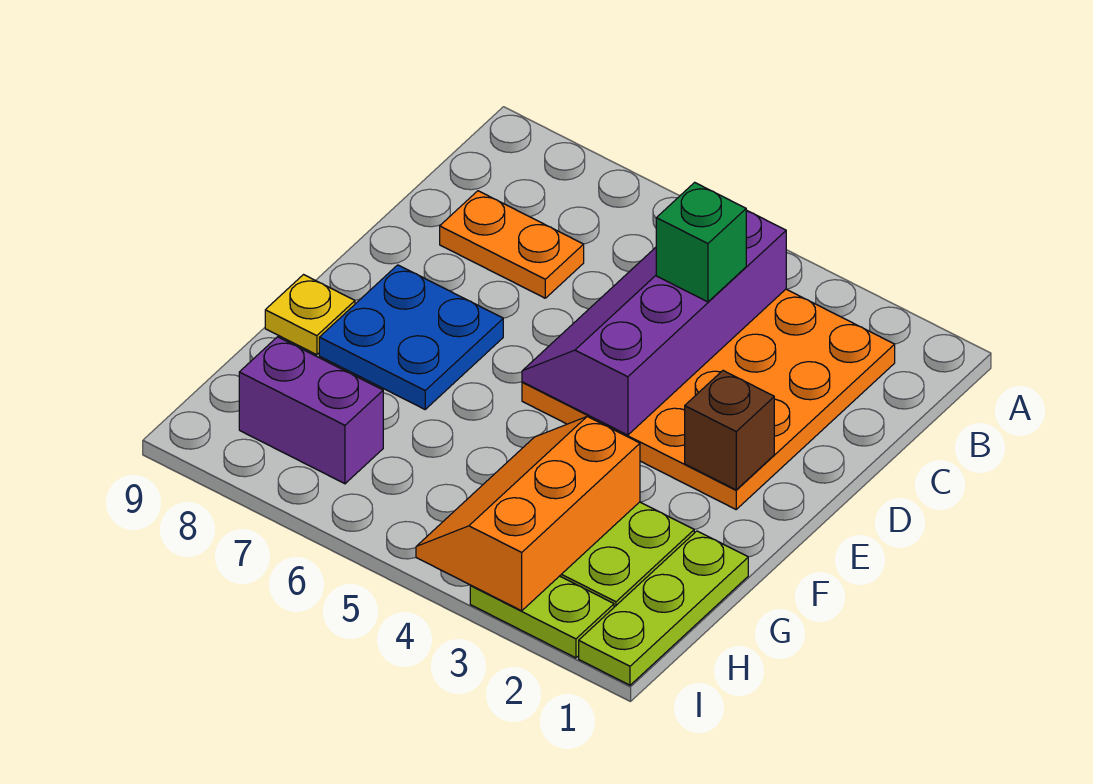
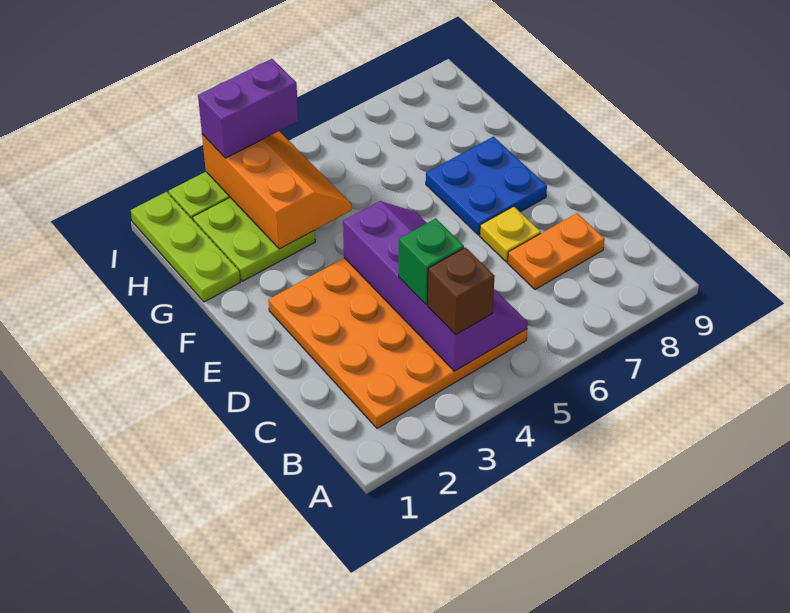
brown brick E2 level 2 -> brown brick B4 level 3
yellow plate F9 level 1 -> yellow plate D7 level 1
purple brick H7:H8 level 1 -> purple brick I3:I4 level 3

